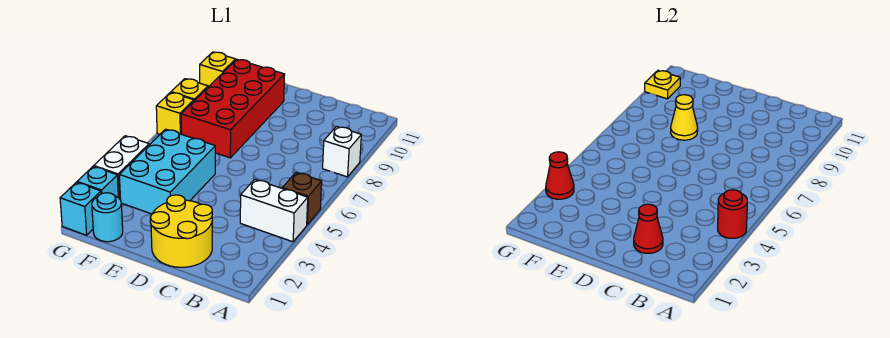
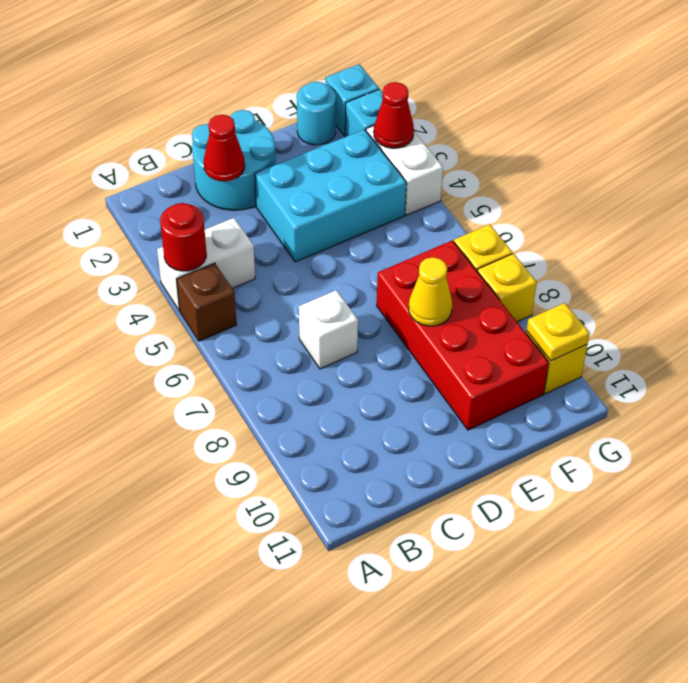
white brick A8 level 1 -> white brick C7 level 1
yellow round brick C1:D2 level 1 -> cyan round brick C1:D2 level 1
cyan brick E3:F5 level 1 -> cyan brick D3:F4 level 1

